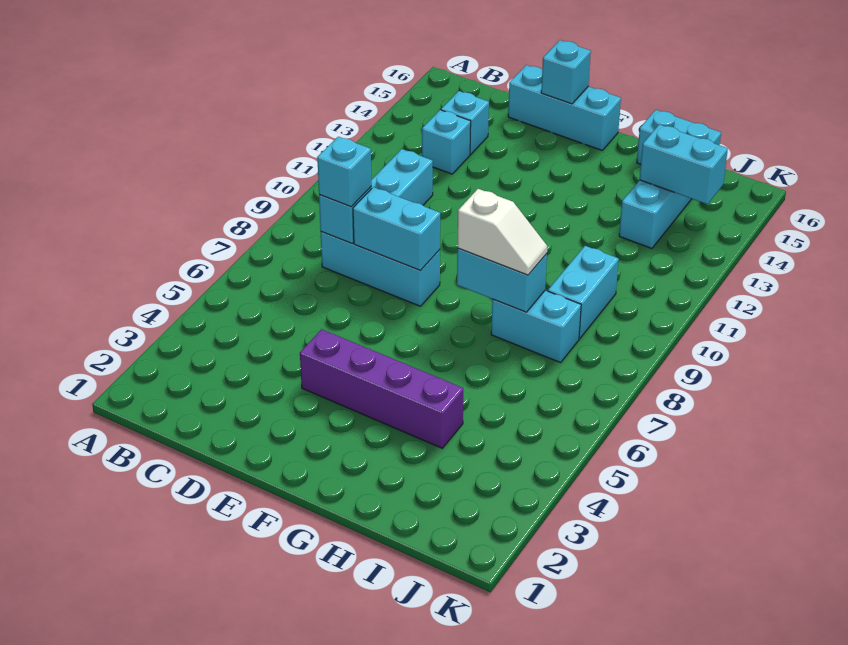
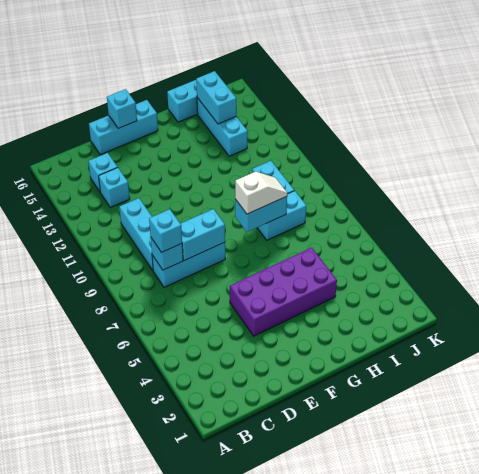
purple brick E4:H4 level 1 -> purple brick E4:H5 level 1
cyan brick I14:J14 level 2 -> cyan brick I14:I15 level 2

